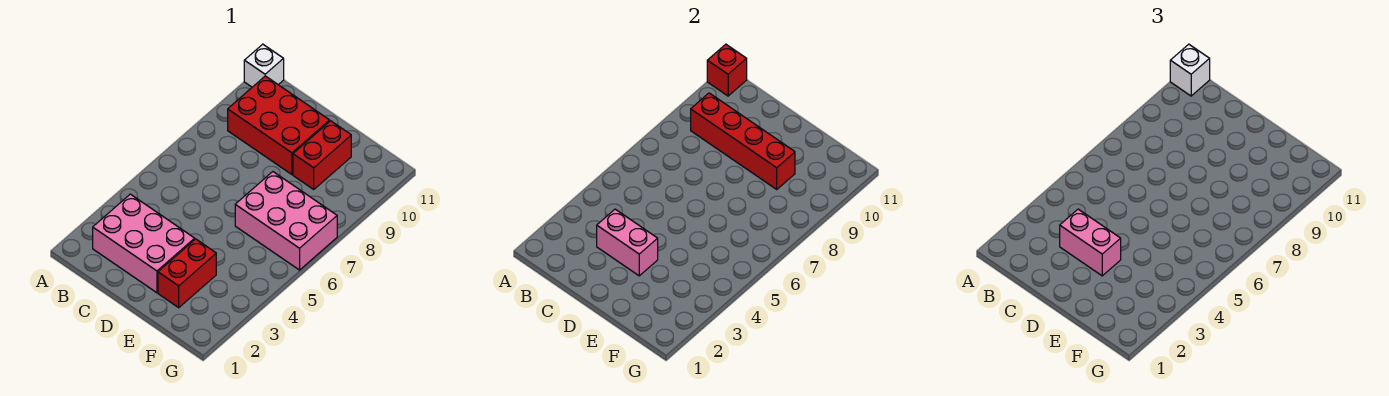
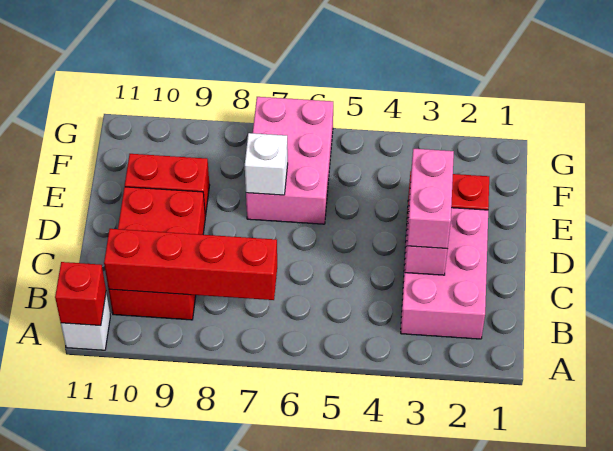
white brick A11 level 3 -> white brick E7 level 2
red brick B9:E9 level 2 -> red brick B7:B10 level 2

